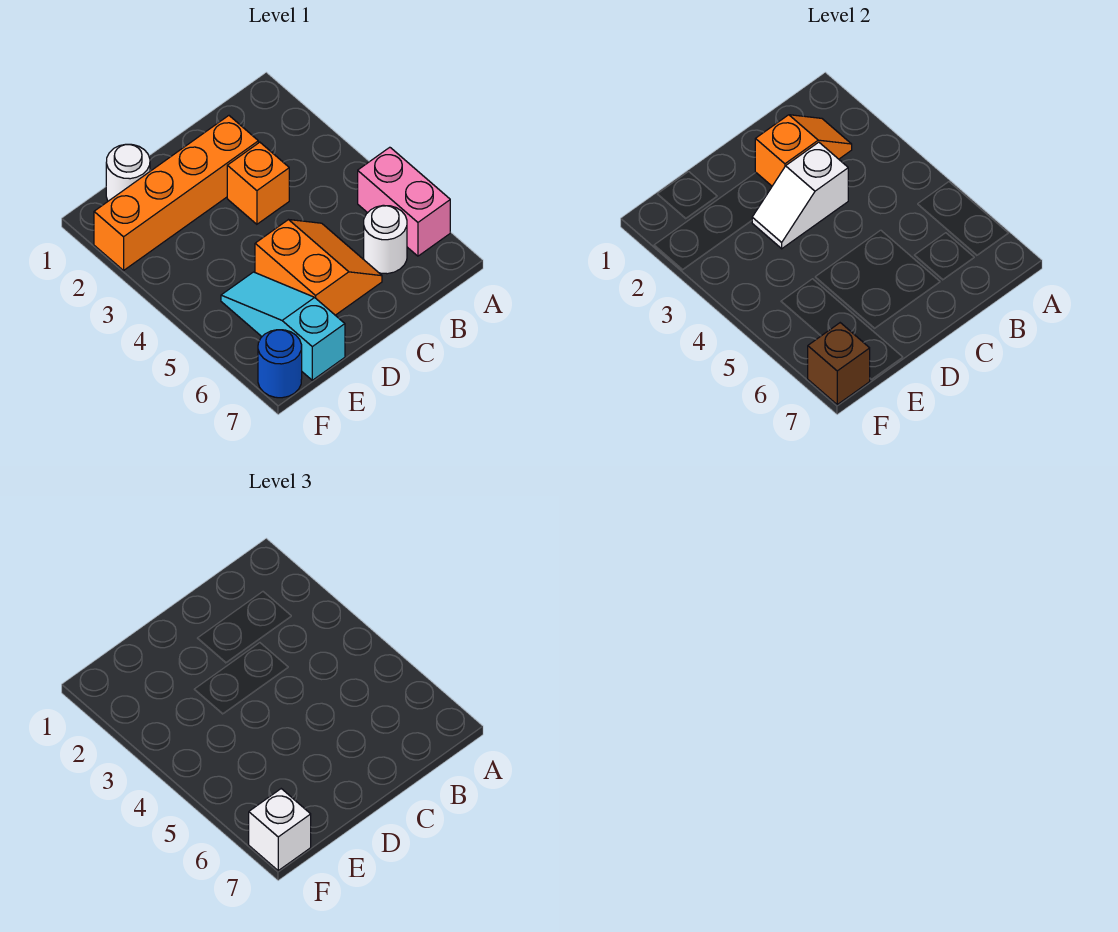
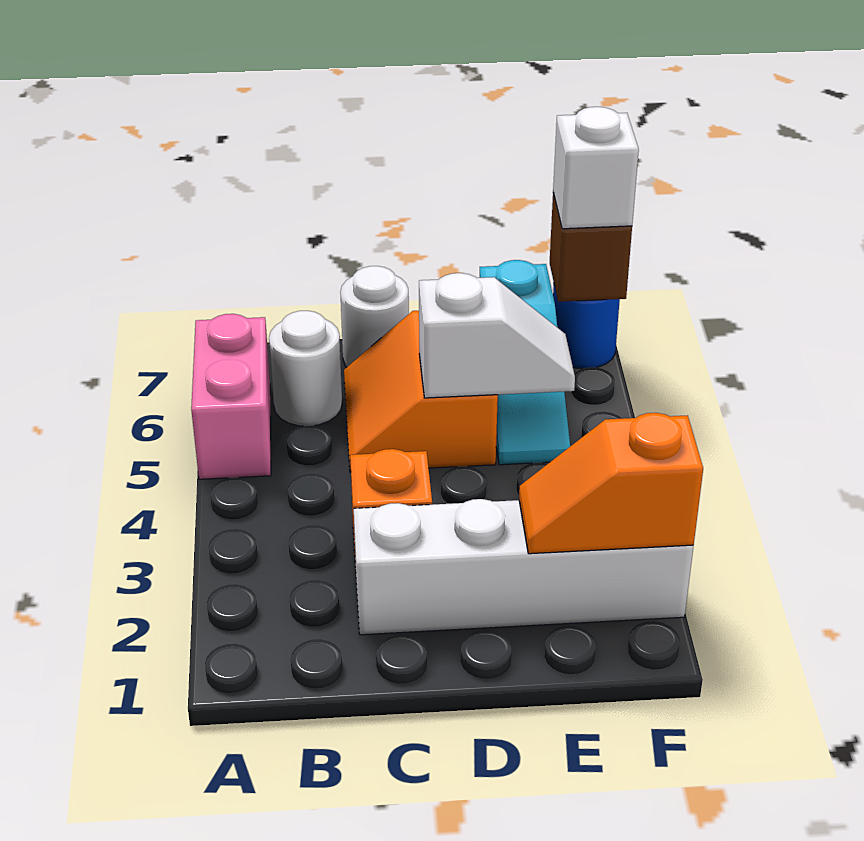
orange slope B2:C2 level 2 top C -> orange slope E2:F2 level 2 top F
orange brick C2:F2 level 1 -> white brick C2:F2 level 1
white slope C3:D3 level 2 top C -> white slope D5:E5 level 2 top D
white round brick E1 level 1 -> white round brick C7 level 1

